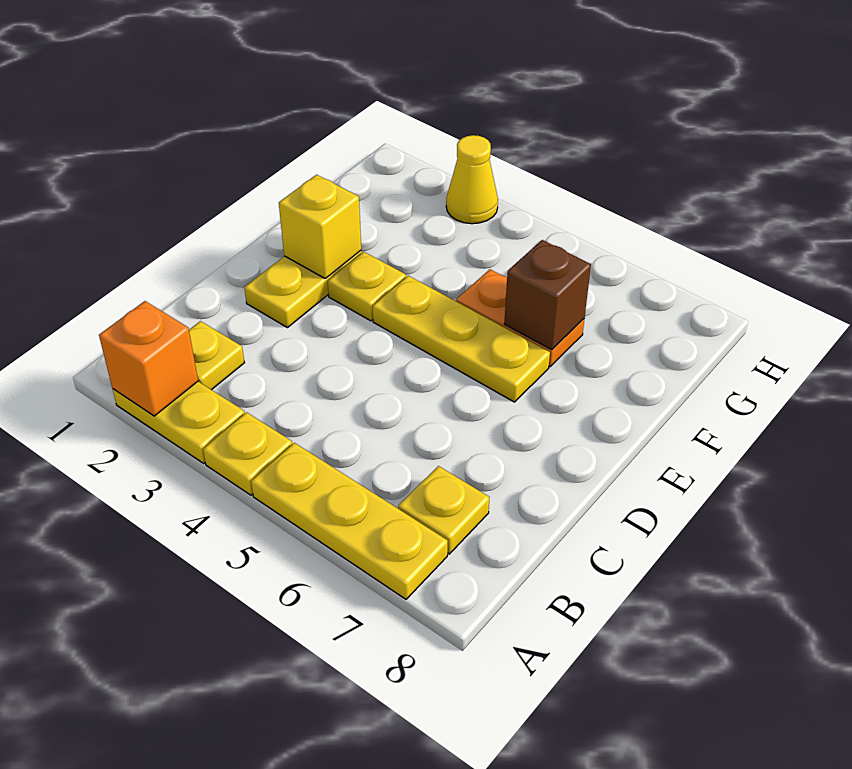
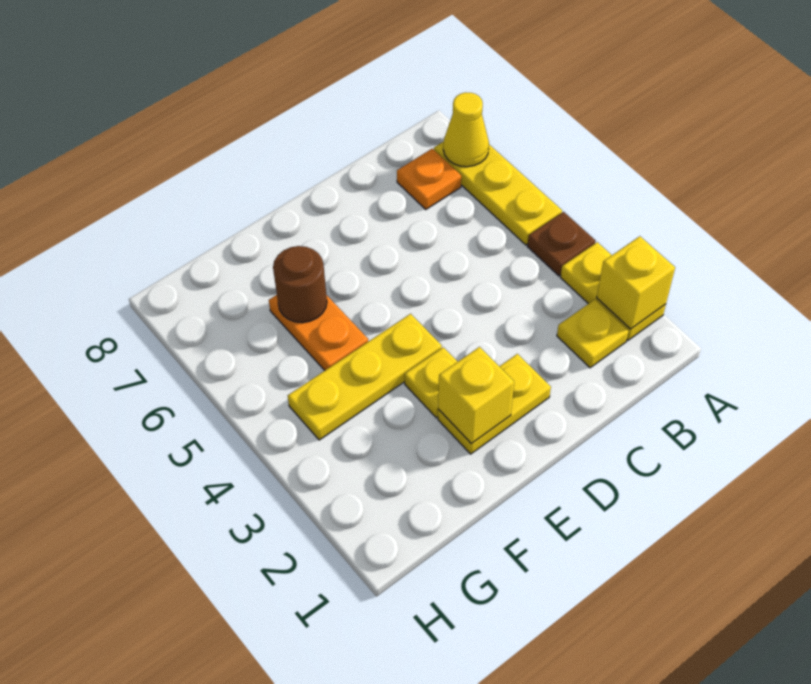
orange brick A2 level 2 -> yellow brick A2 level 2
yellow plate A4 level 1 -> brown plate A4 level 1
yellow plate B7 level 1 -> orange plate B7 level 1
yellow plate E4:E6 level 1 -> yellow plate E4:G4 level 1
brown brick F6 level 2 -> brown round brick F6 level 2
yellow cone H3 level 1 -> yellow cone A7 level 2

